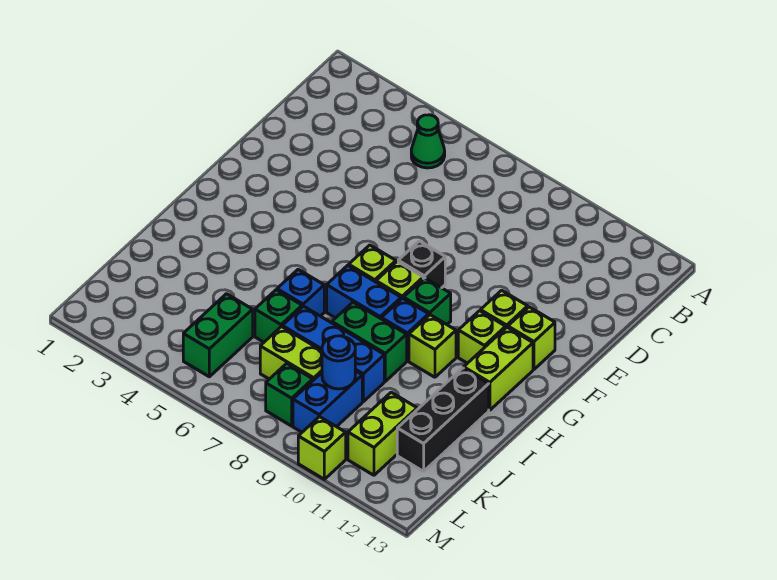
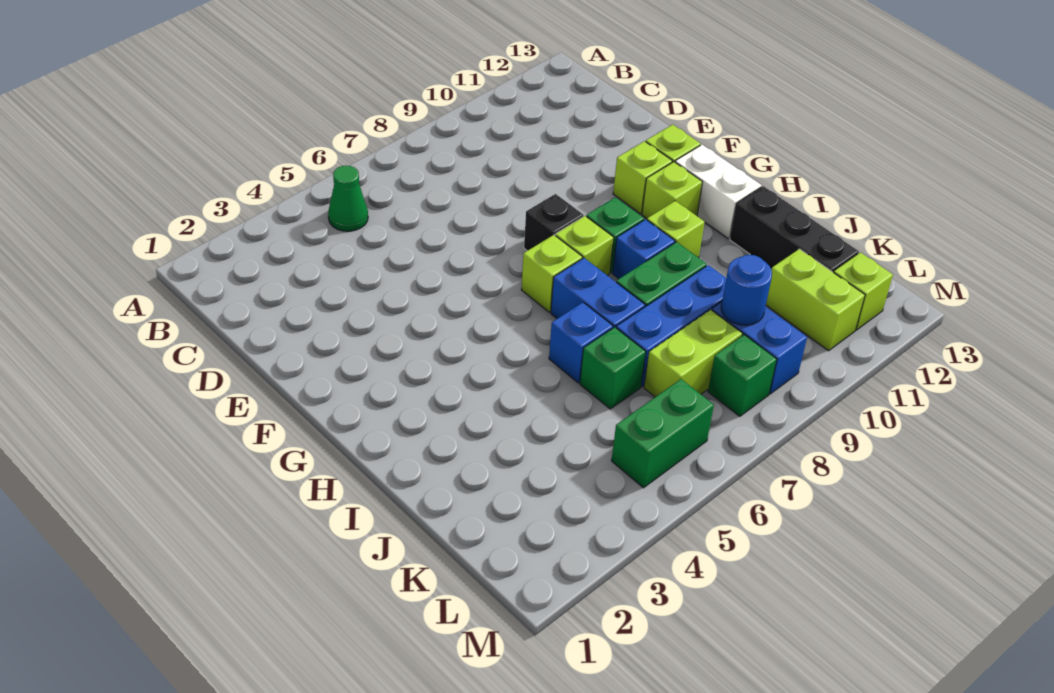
lime brick G12:H12 level 1 -> white brick G12:H12 level 1
blue brick H7:H8 level 1 -> blue brick H7:I7 level 1
green brick K5:L5 level 1 -> green brick L5:L6 level 1
lime brick M10 level 1 -> lime brick L12 level 1

